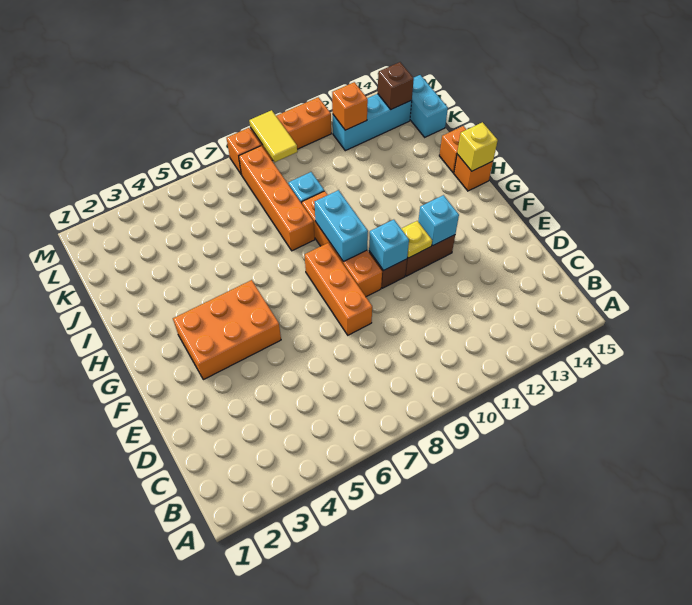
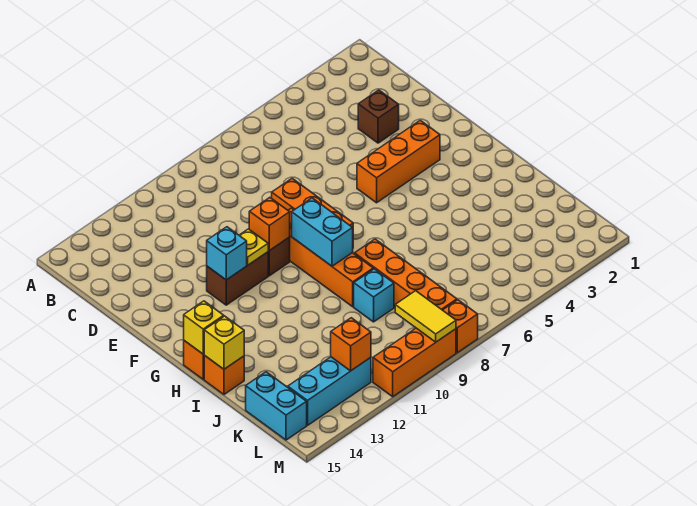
orange brick F3:G5 level 1 -> orange brick F3:F5 level 1
cyan brick F10 level 2 -> orange brick F10 level 2
none -> yellow brick I15 level 2
brown brick L14 level 2 -> brown brick D3 level 1

